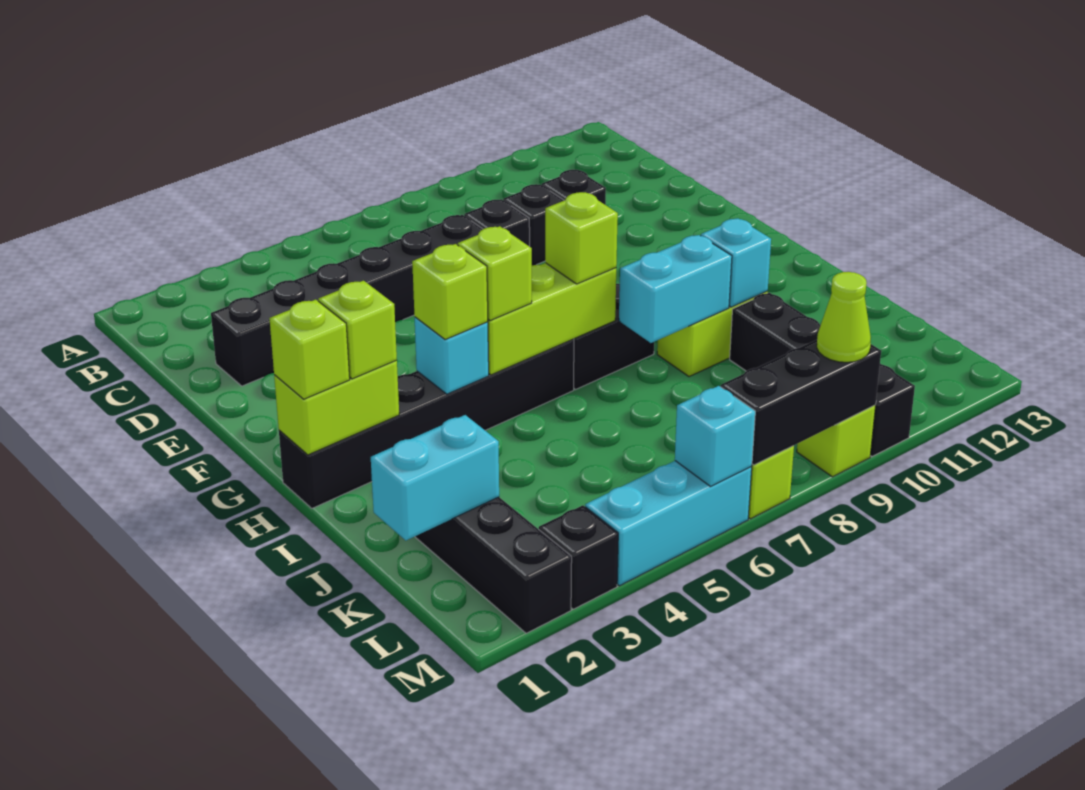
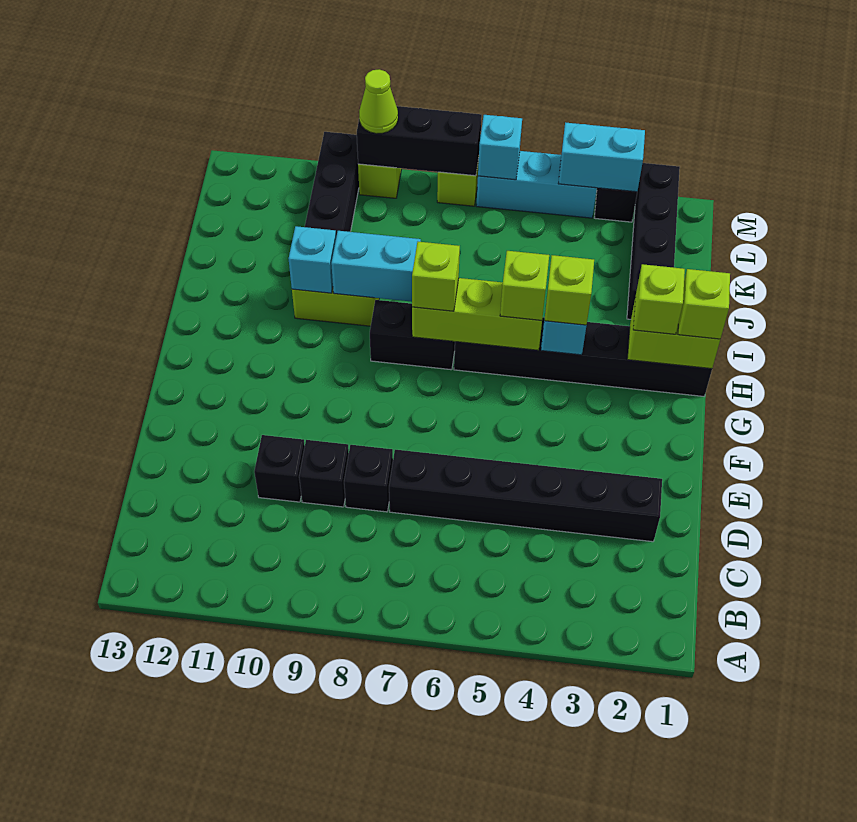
cyan brick K1:K2 level 2 -> cyan brick M3:M4 level 2

